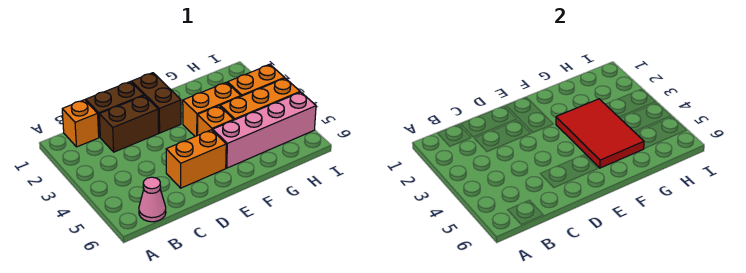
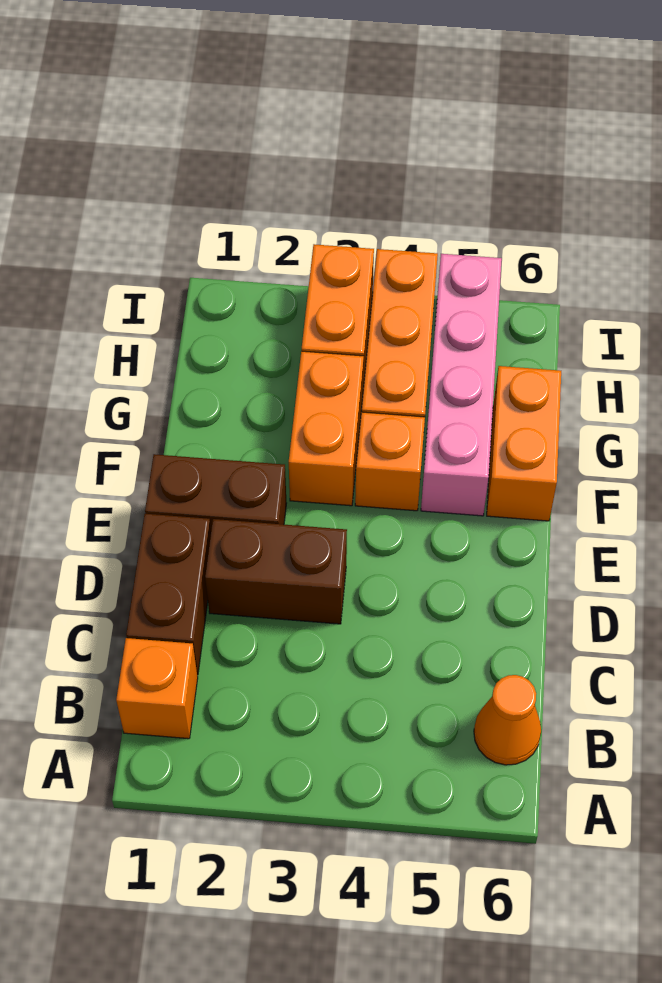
pink cone B6 level 1 -> orange cone B6 level 1
brown brick C2:D2 level 1 -> brown brick D2:D3 level 1
orange brick D5:E5 level 1 -> orange brick F6:G6 level 1
red tile F3:G5 level 2 -> none

